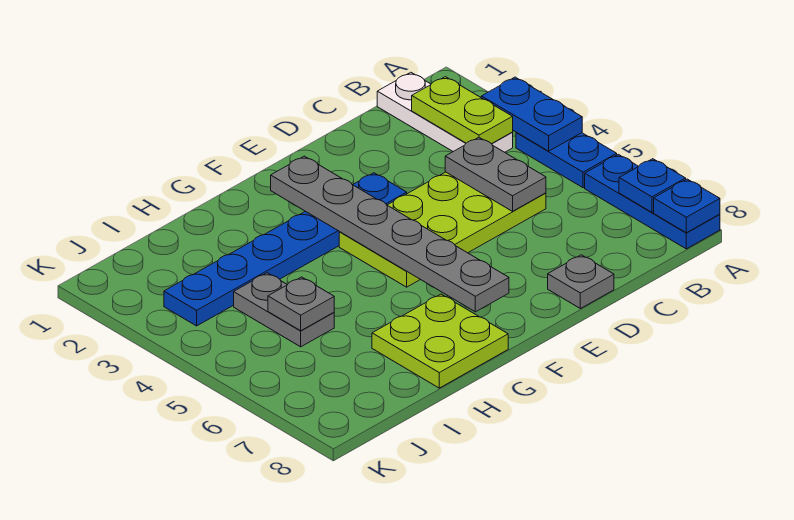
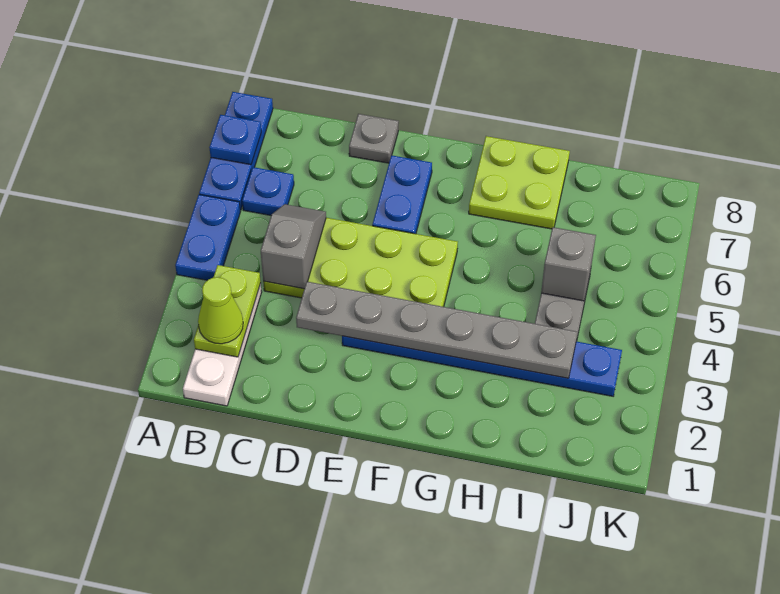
blue plate A3:A4 level 2 -> blue plate E6:E7 level 1
blue plate A8 level 2 -> blue plate B6 level 1
none -> lime cone B2 level 3
grey plate C4:C5 level 2 -> grey slope C4:C5 level 2 top 4
grey plate F2:F7 level 2 -> grey plate D3:I3 level 2
grey plate I5 level 2 -> grey brick I5 level 2

